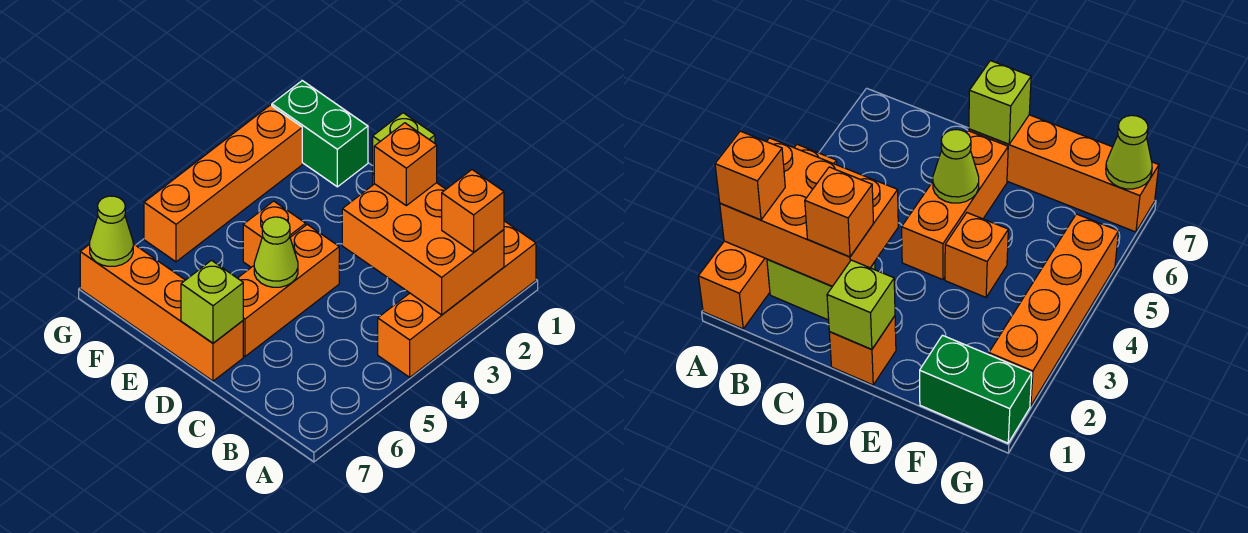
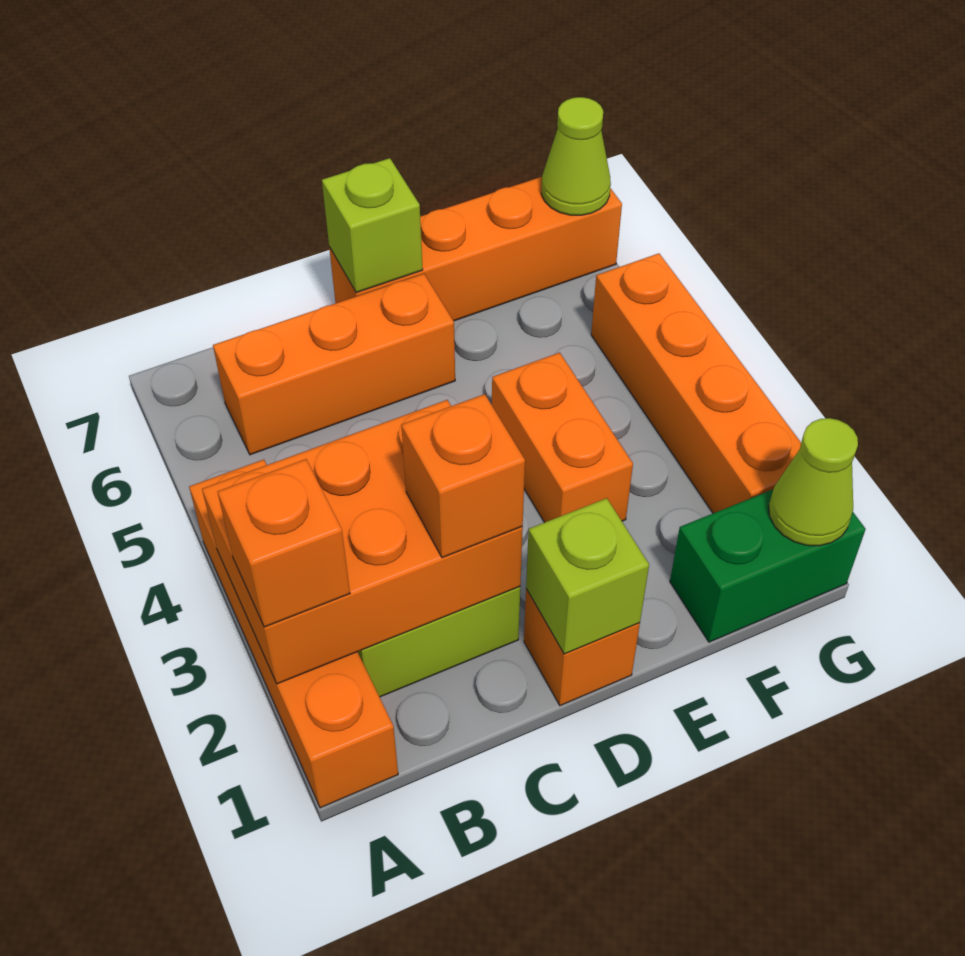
orange brick D4:D6 level 1 -> orange brick B6:D6 level 1
lime cone D5 level 2 -> lime cone G1 level 2
orange brick E4 level 1 -> orange brick E3:E4 level 1

